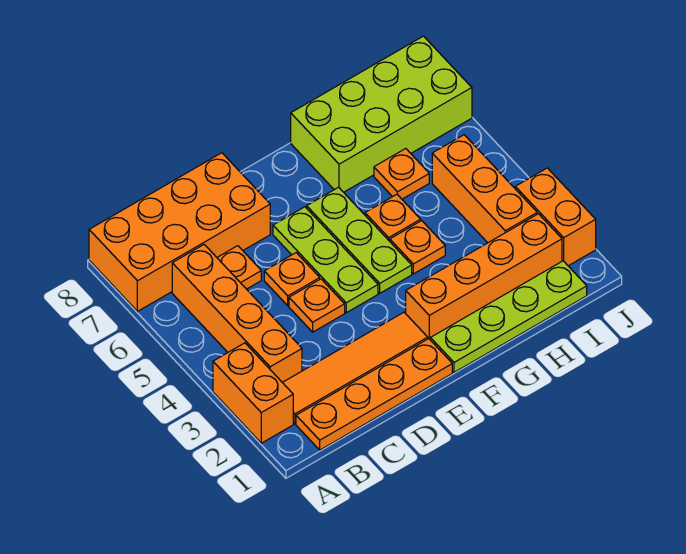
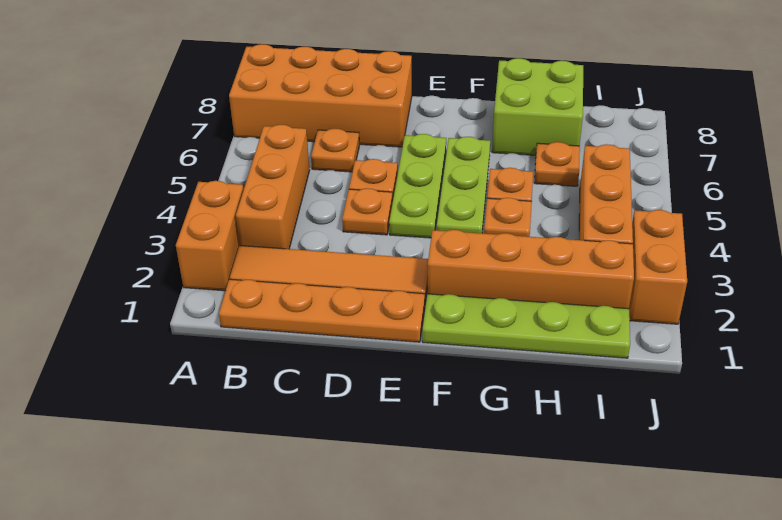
orange brick B3:B6 level 1 -> orange brick B3:B5 level 1
lime brick G7:J8 level 1 -> lime brick G7:H8 level 1

